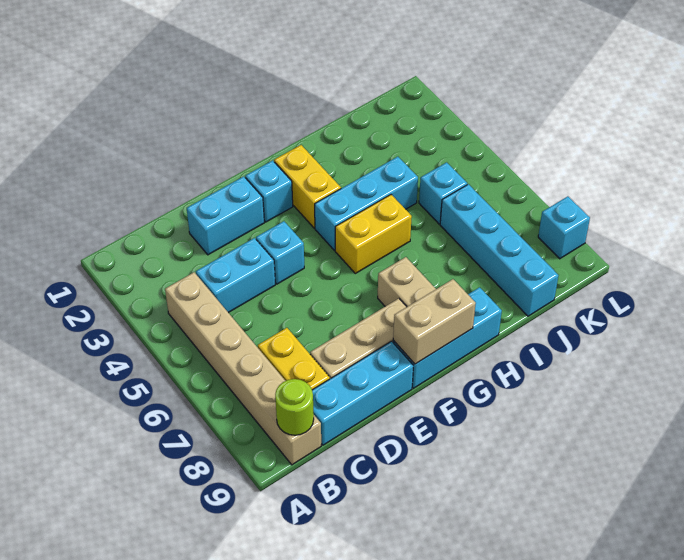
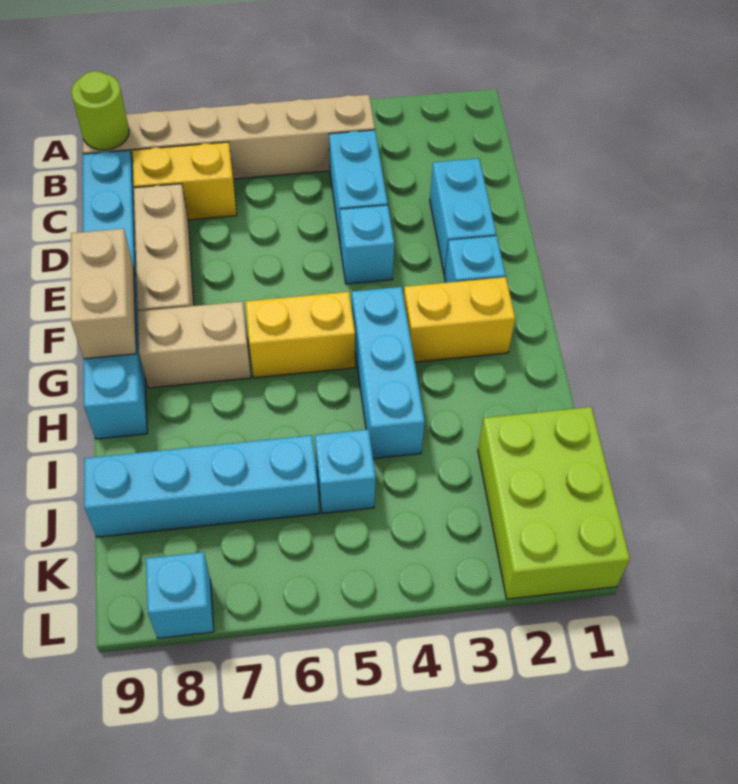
yellow brick G5:H5 level 1 -> yellow brick G5:G6 level 1
none -> lime brick J1:L2 level 1

